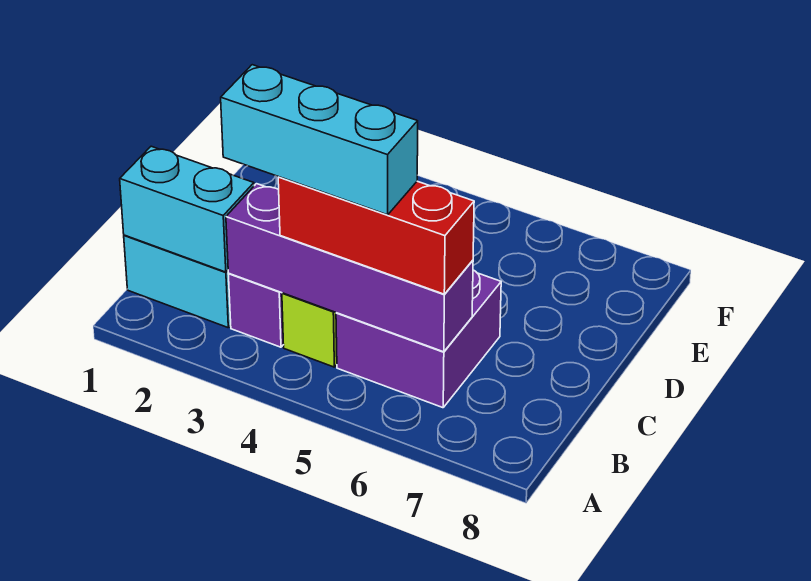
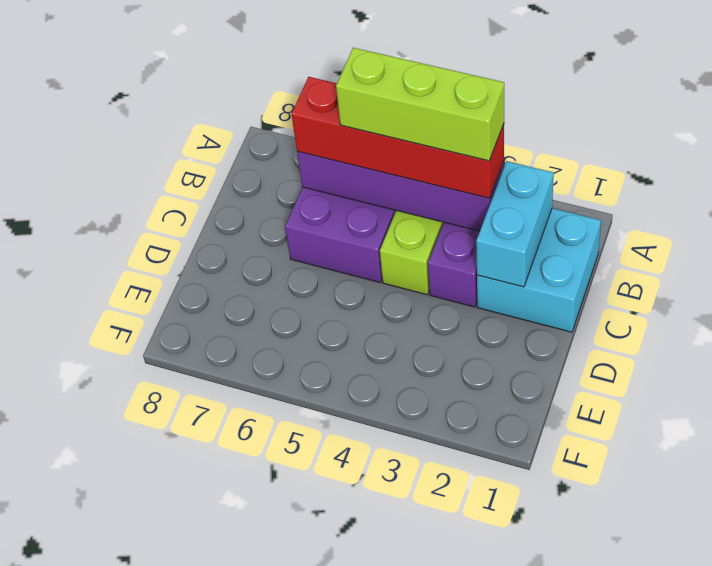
cyan brick B1:B2 level 2 -> cyan brick B2:C2 level 2
cyan brick B3:B5 level 4 -> lime brick B3:B5 level 4
red brick B4:B6 level 3 -> red brick B3:B6 level 3

